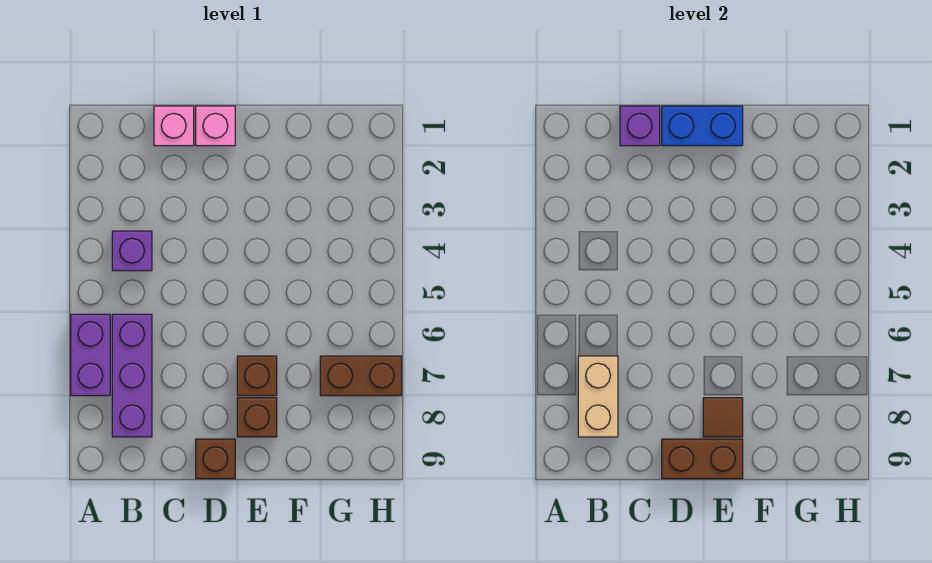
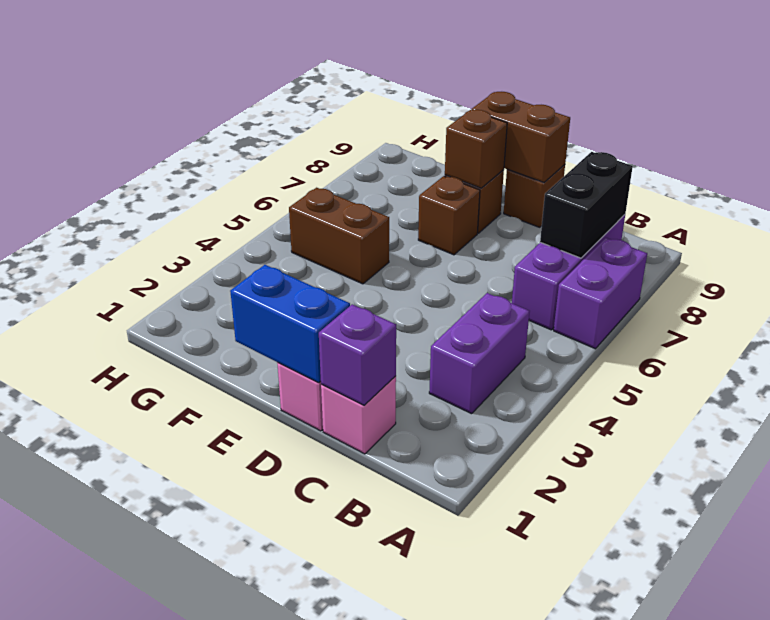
purple brick B4 level 1 -> purple brick B3:B4 level 1
tan brick B7:B8 level 2 -> black brick B7:B8 level 2
brown tile E8 level 2 -> brown brick E8 level 2
brown brick G7:H7 level 1 -> brown brick F5:G5 level 1

